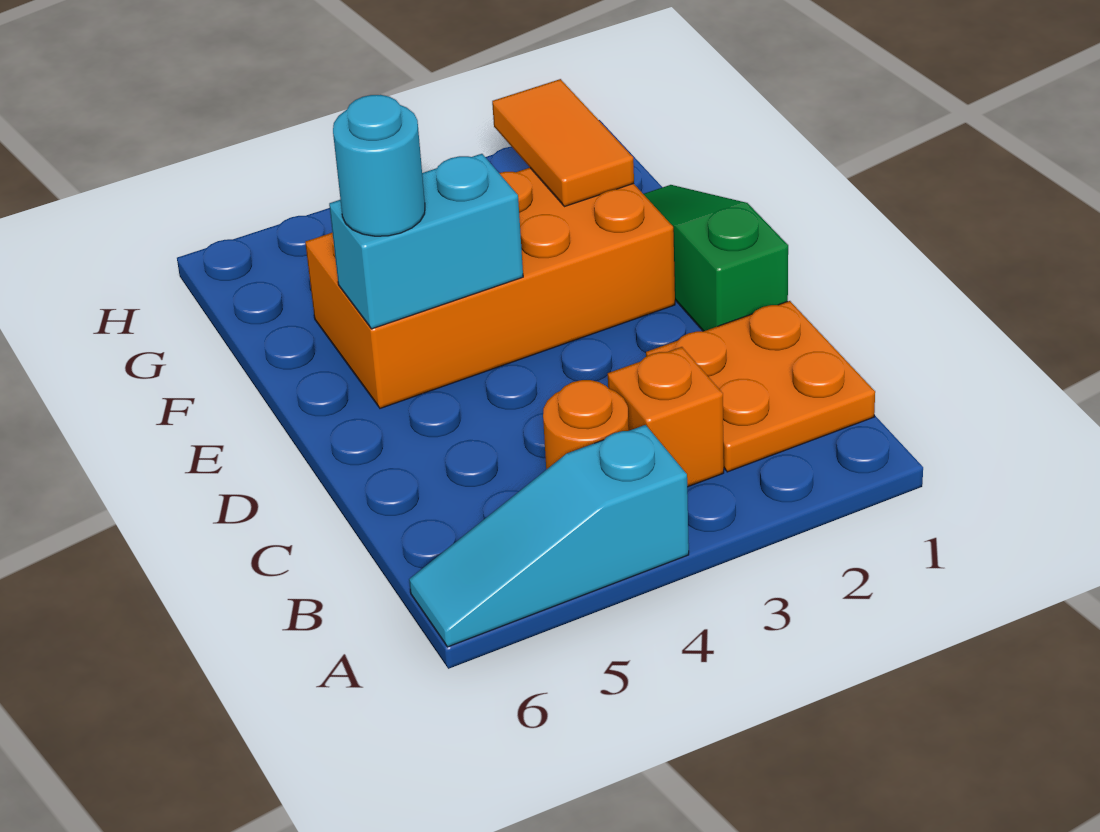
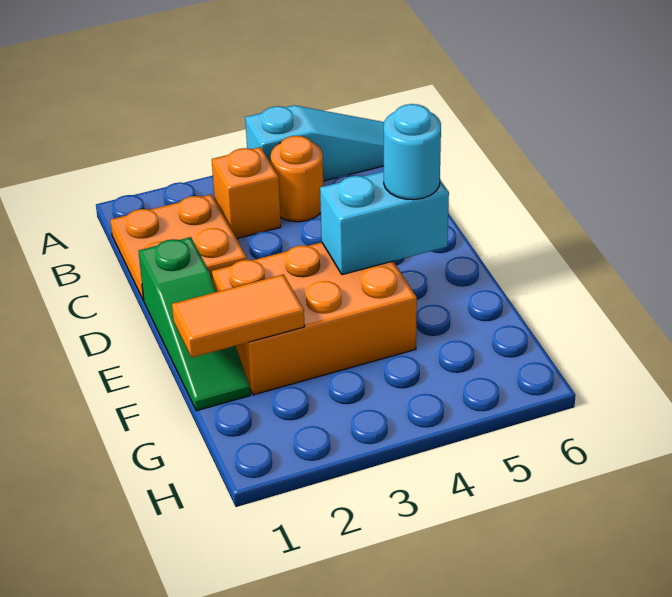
orange brick E2:F5 level 1 -> orange brick E2:F4 level 1
orange tile F2:G2 level 2 -> orange tile F1:F2 level 2

